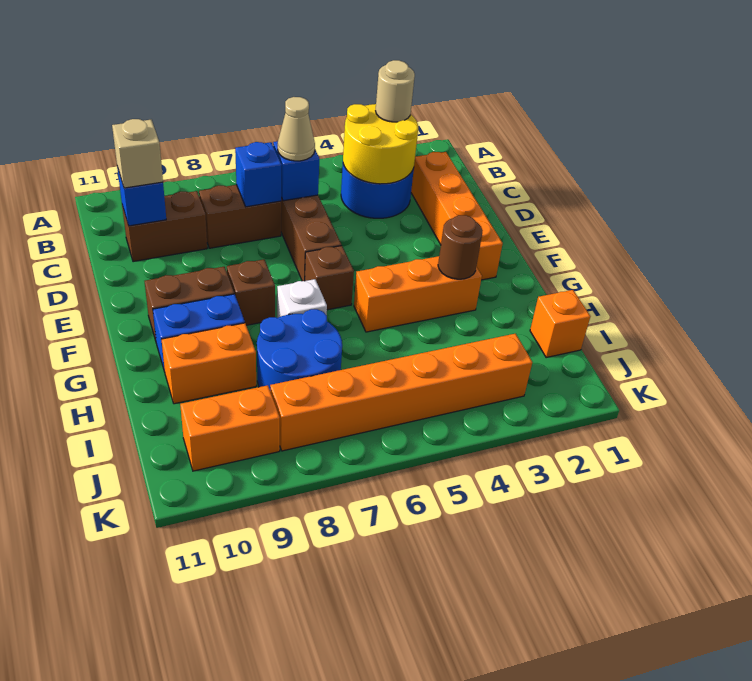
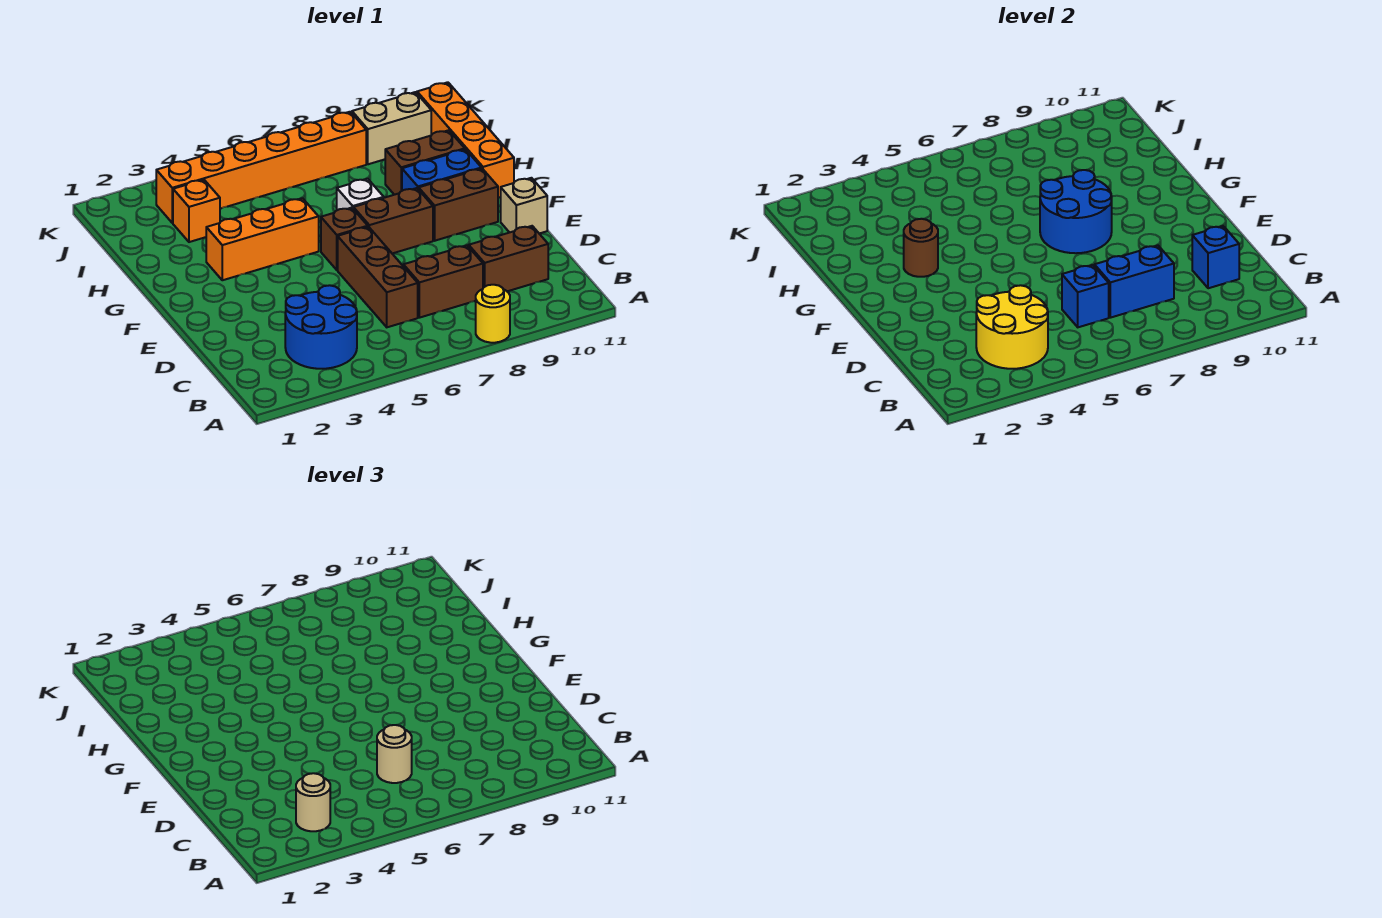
none -> yellow round brick A8 level 1
orange brick C2:F2 level 1 -> orange brick G11:J11 level 1
tan cone C6 level 3 -> tan round brick C6 level 3
blue brick C7 level 2 -> blue brick C7:C8 level 2
tan brick C10 level 3 -> tan brick E11 level 1
brown brick F8 level 1 -> brown brick F7:F8 level 1
blue round brick H7:I8 level 1 -> blue round brick F7:G8 level 2
orange brick H9:H10 level 1 -> brown brick H9:H10 level 1
orange brick I1 level 1 -> orange brick I3 level 1
orange brick J9:J10 level 1 -> tan brick J9:J10 level 1

